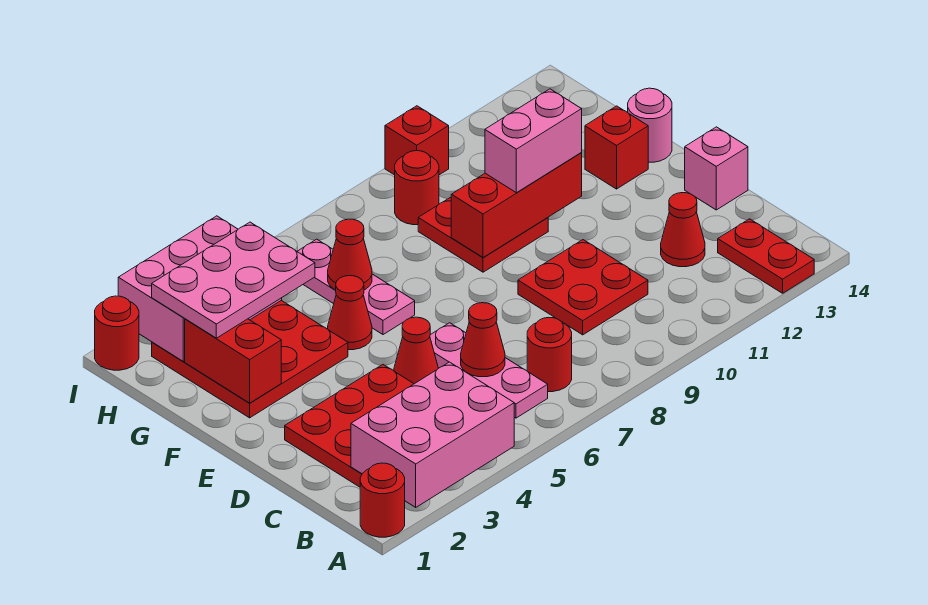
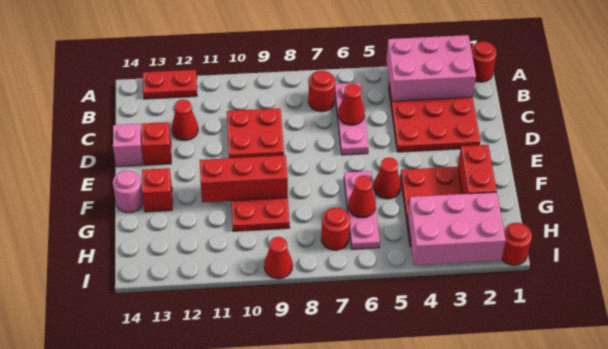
red plate A13:B13 level 1 -> red plate A12:A13 level 1
red cone D5 level 1 -> red cone I9 level 1
pink brick F10:F11 level 3 -> none
pink plate G2:H4 level 3 -> none
red round brick H9 level 1 -> red round brick H7 level 1
red brick I10 level 1 -> red brick D13 level 1

